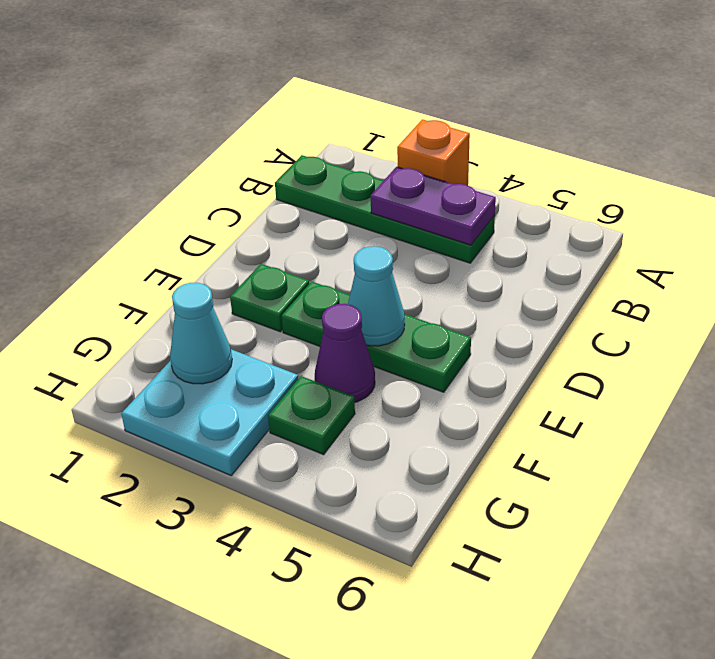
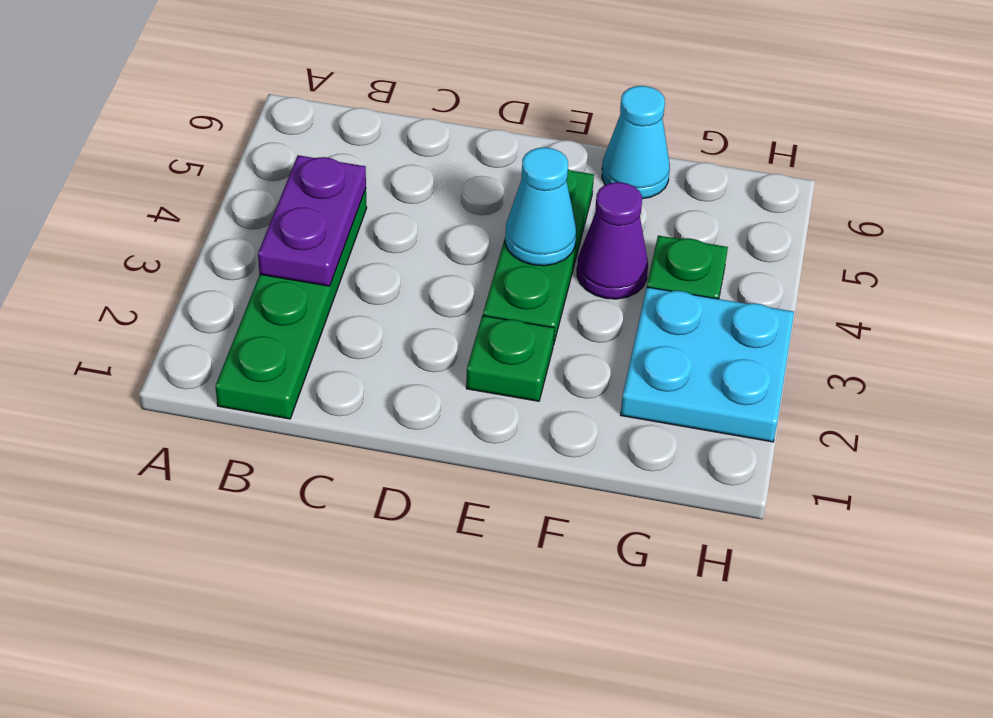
orange brick A3 level 1 -> none
cyan cone G2 level 2 -> cyan cone F6 level 1

